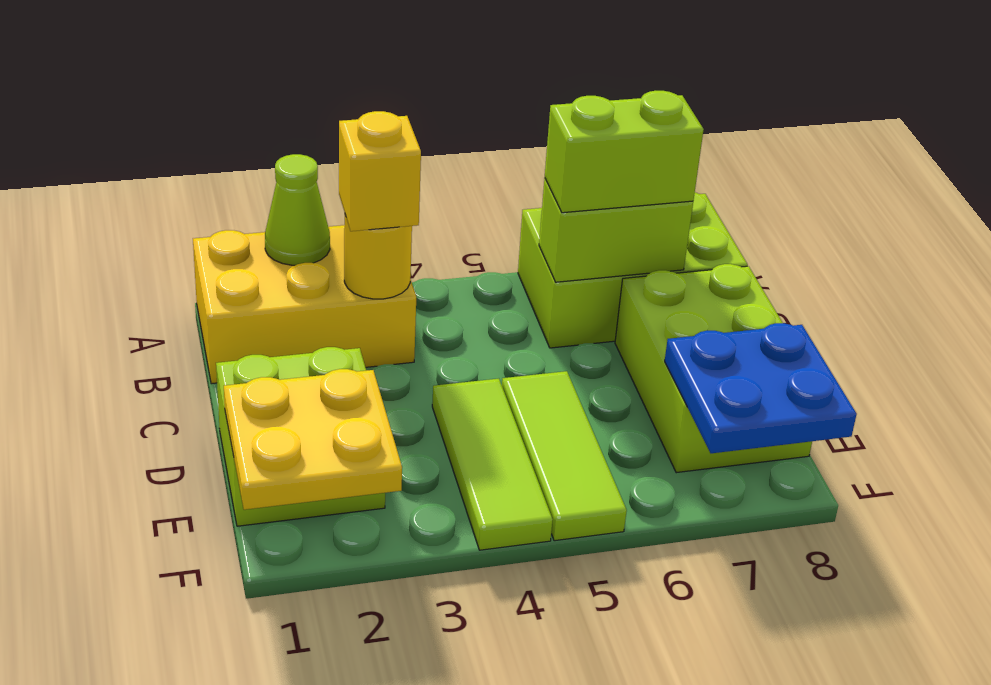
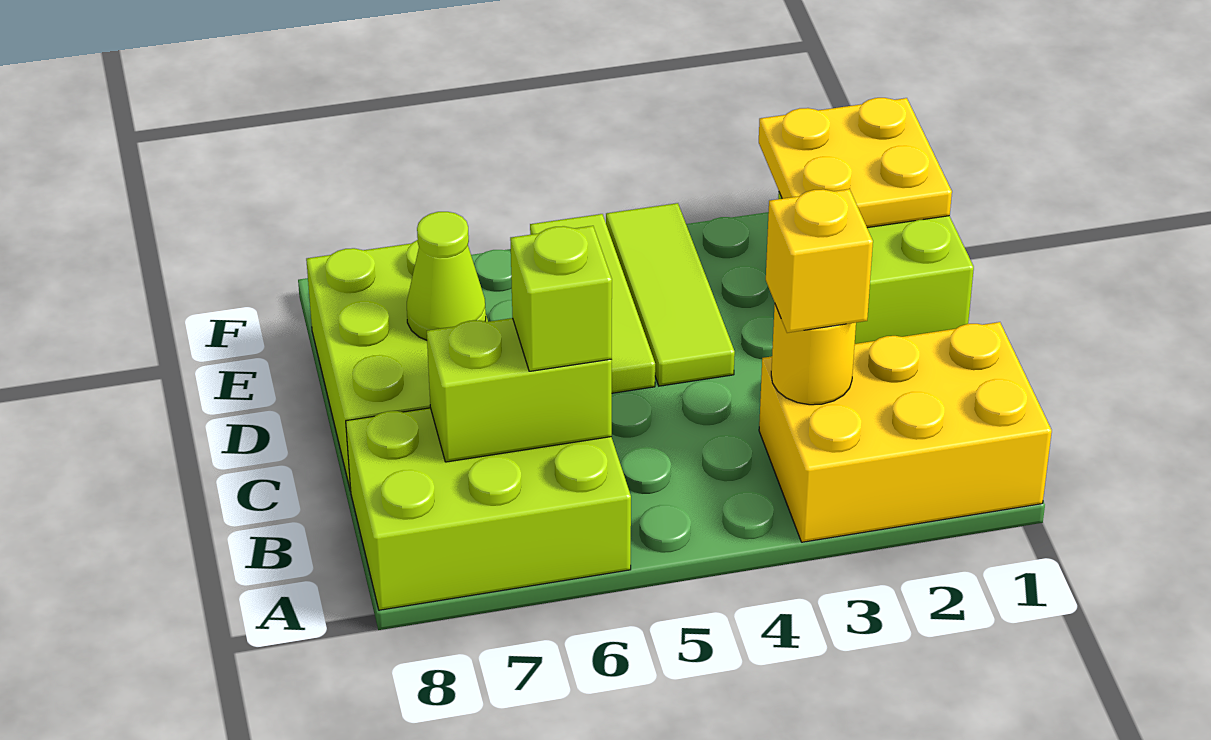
lime cone A2 level 2 -> lime cone D7 level 2
lime brick B6:B7 level 3 -> lime brick B6 level 3
blue plate E7:F8 level 2 -> none

